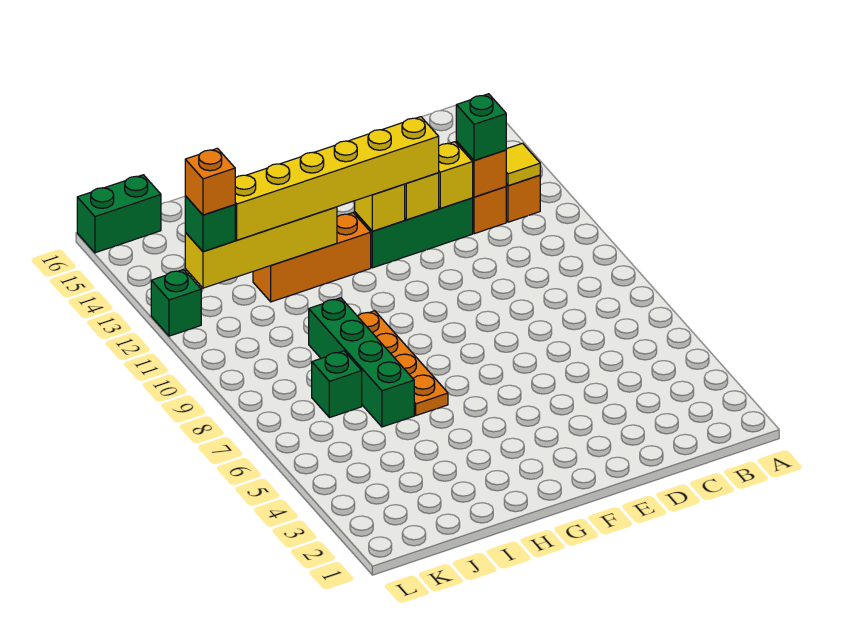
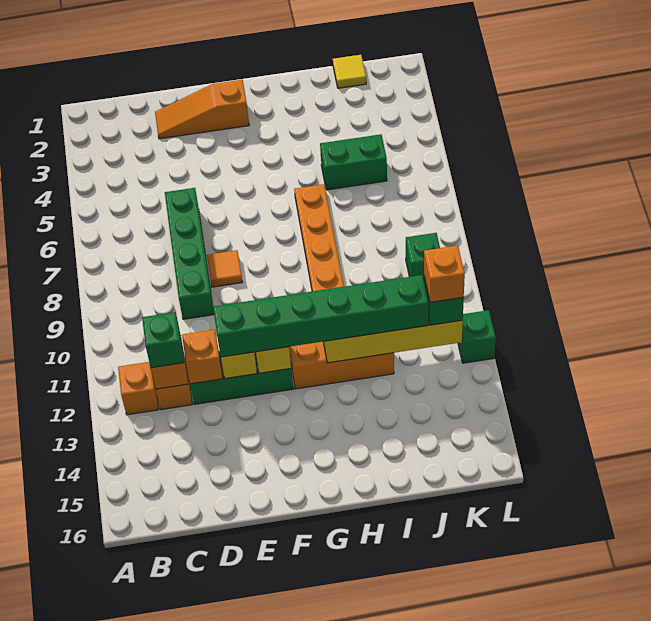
yellow tile B12 level 2 -> yellow tile J1 level 1
none -> orange slope D2:F2 level 1 top F
yellow brick D12 level 2 -> orange brick D12 level 2
none -> orange tile E8 level 1
yellow brick E12:J12 level 3 -> green brick E12:J12 level 3
green brick I6:I9 level 1 -> green brick D6:D9 level 1
green brick J7 level 1 -> green brick K9 level 1
green brick K16:L16 level 1 -> green brick I5:J5 level 1

